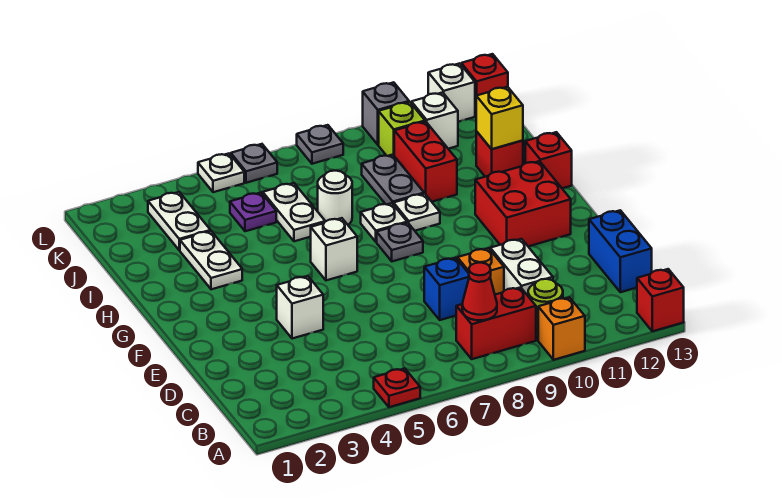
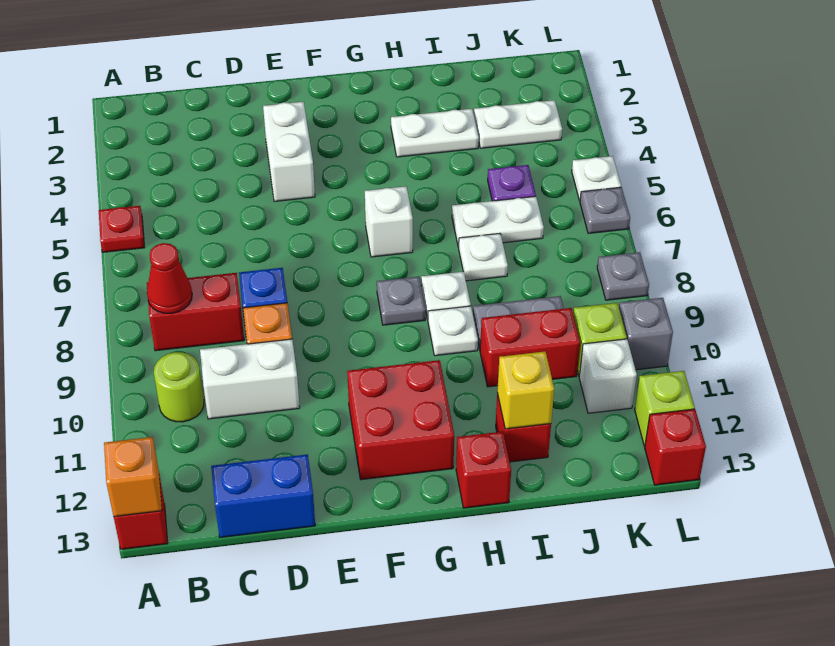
orange brick A10 level 1 -> orange brick A13 level 2
red brick B8:B9 level 1 -> red brick B8:C8 level 1
white brick E4 level 1 -> white brick E3:E4 level 1
white round brick I7 level 1 -> white plate I7 level 1
white brick L12 level 1 -> lime brick L12 level 1

